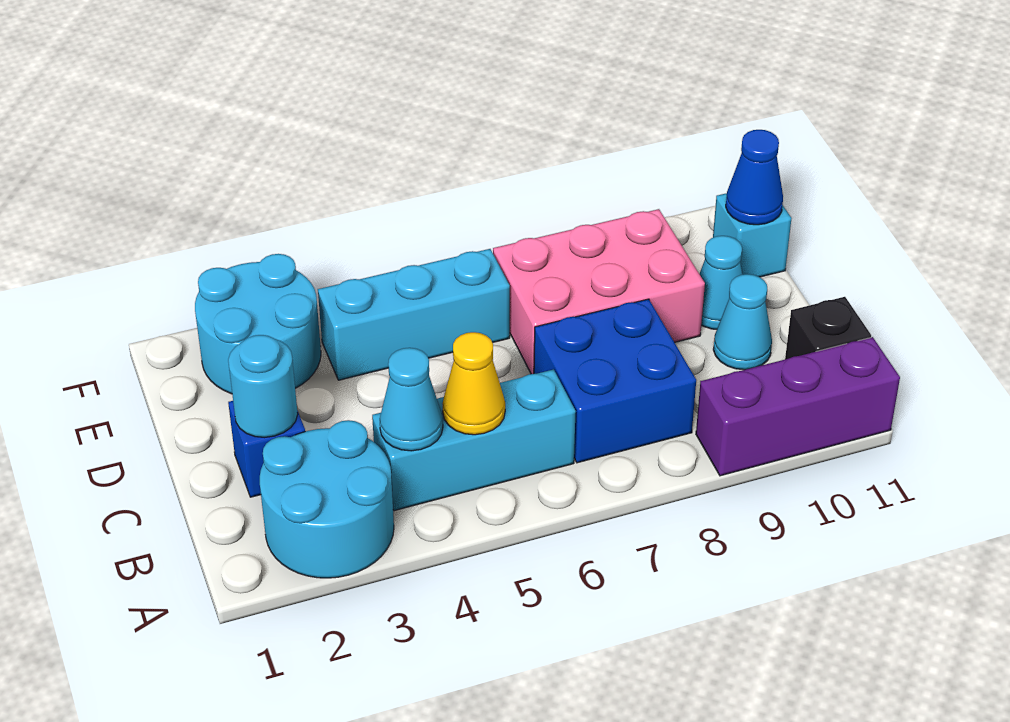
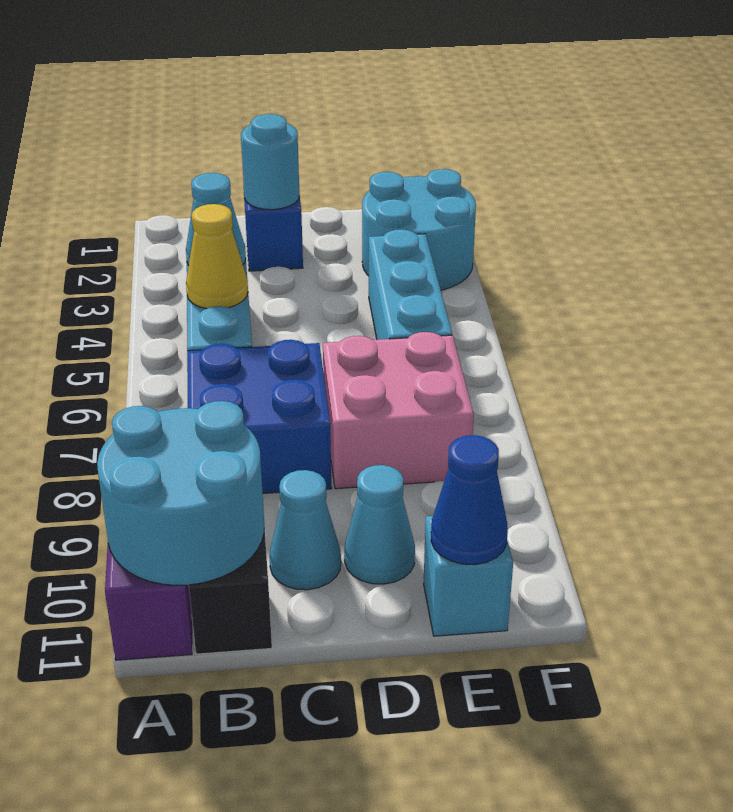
cyan round brick A2:B3 level 1 -> cyan round brick A10:B11 level 2
pink brick D7:E9 level 1 -> pink brick D7:E8 level 1

